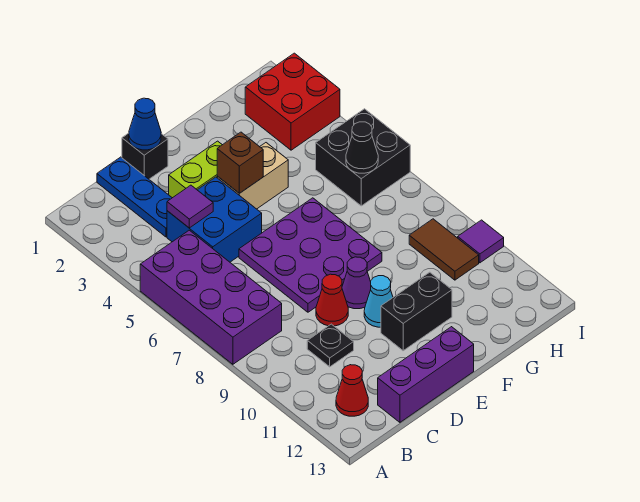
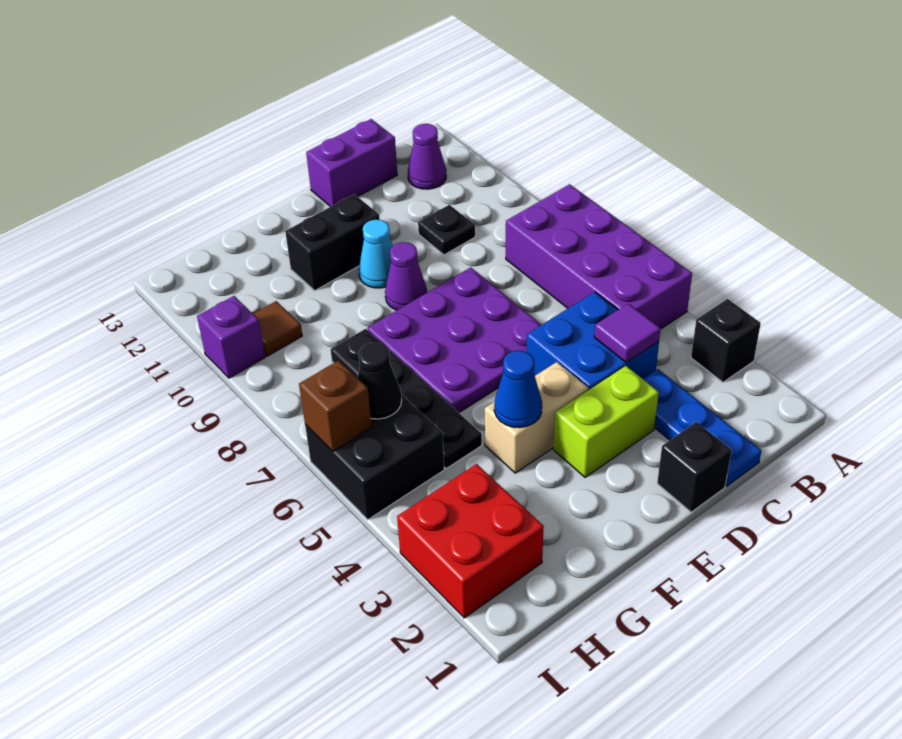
none -> black brick A3 level 1
red cone B12 level 1 -> purple cone B12 level 1
purple brick C13:E13 level 1 -> purple brick C13:D13 level 1
blue cone D1 level 2 -> blue cone F4 level 2
red cone D9 level 1 -> none
brown brick E4 level 2 -> brown brick I6 level 2
none -> black plate G5:G8 level 1
brown tile H9:H10 level 1 -> brown tile H10 level 1
purple tile I10 level 1 -> purple brick I10 level 1

